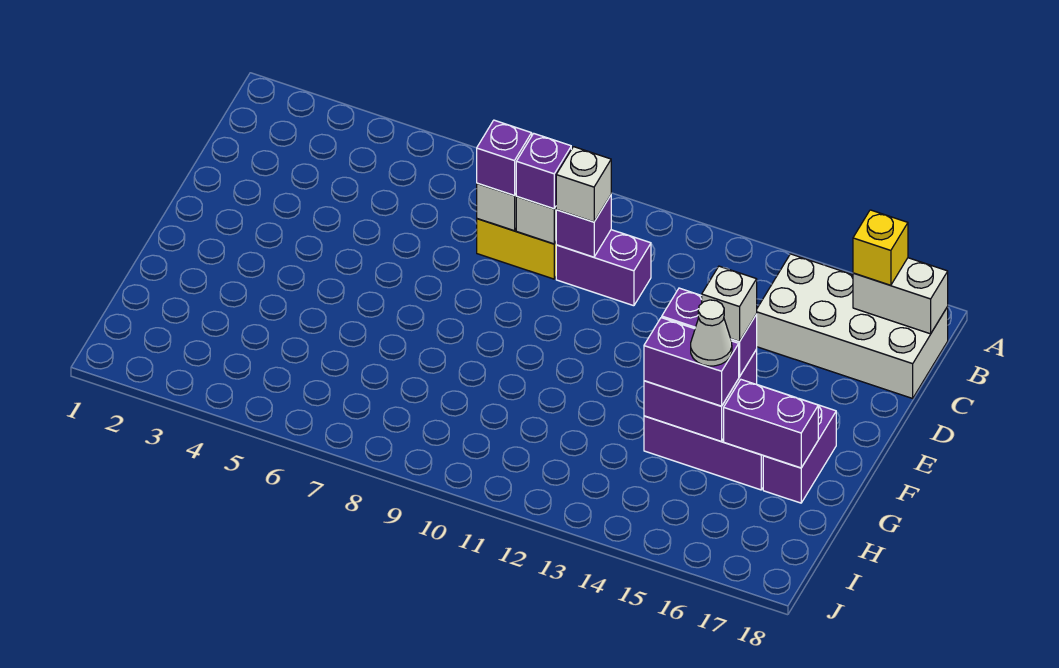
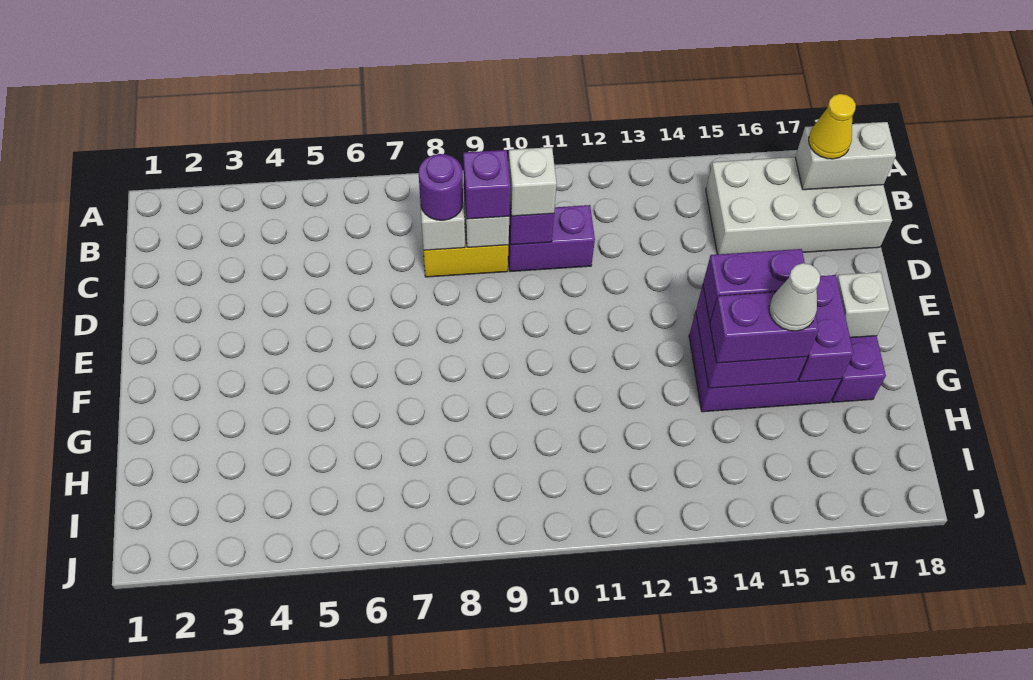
yellow brick B17 level 3 -> yellow cone B17 level 3
purple brick C8 level 3 -> purple round brick C8 level 3
white brick F15 level 4 -> white brick F17 level 2
purple brick G16:G17 level 2 -> purple brick F16:G16 level 2

